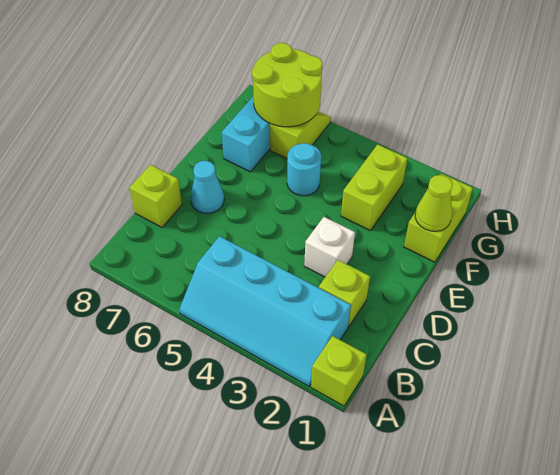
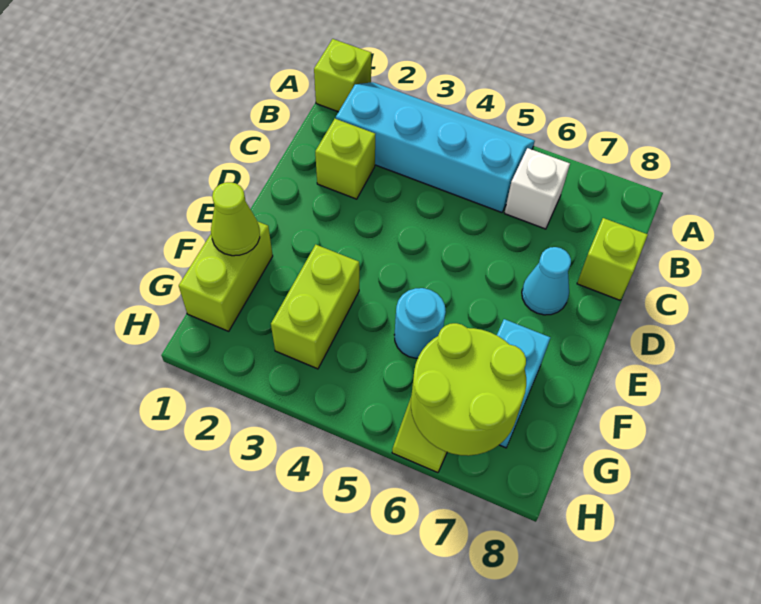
white brick D3 level 1 -> white brick B6 level 1

